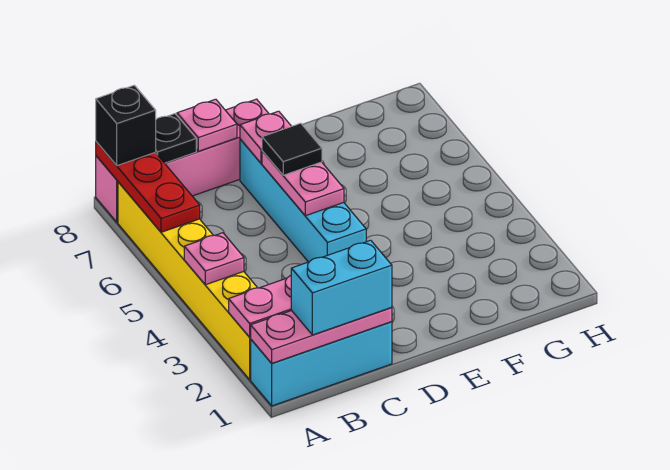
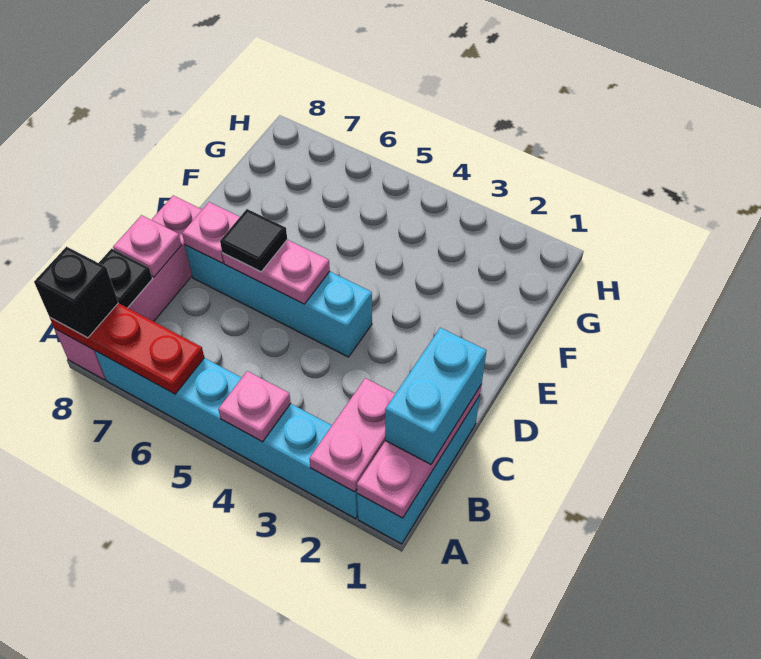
yellow brick A2:A7 level 1 -> cyan brick A2:A7 level 1

